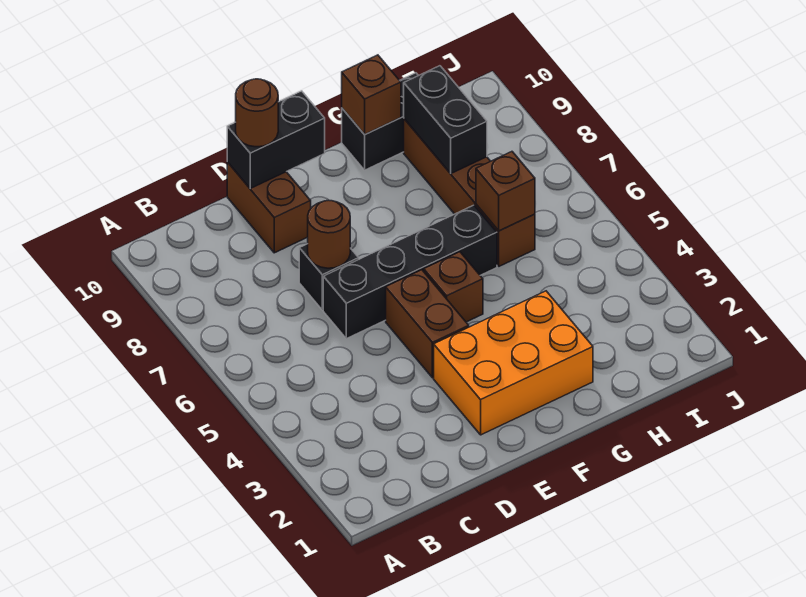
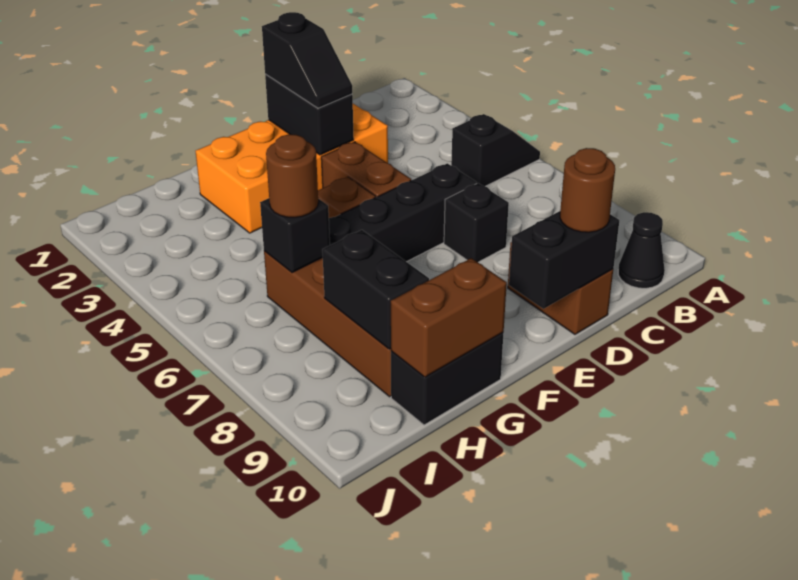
none -> black slope A5:B5 level 1 top B
none -> black cone B10 level 1
brown round brick D7 level 2 -> brown round brick H6 level 3
orange brick E2:G3 level 1 -> orange brick D2:G3 level 1
none -> black brick E2:E3 level 2
none -> black slope E2:E3 level 3 top 2
brown brick G10 level 2 -> brown brick G10:H10 level 2
brown brick H6 level 2 -> black brick H6 level 2

